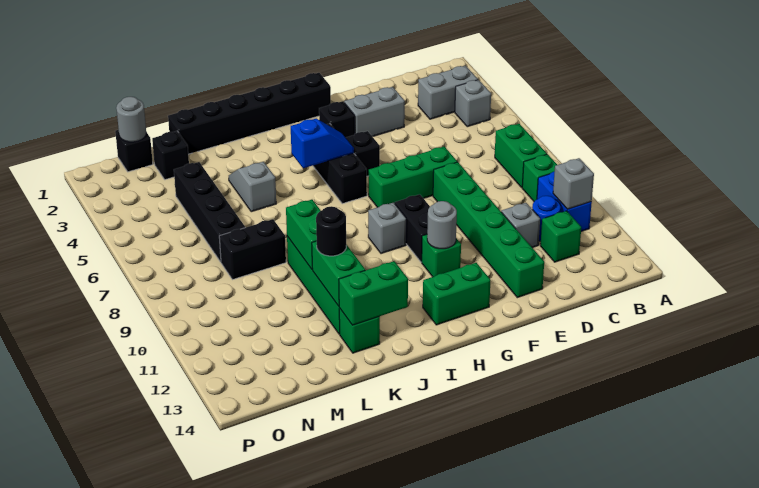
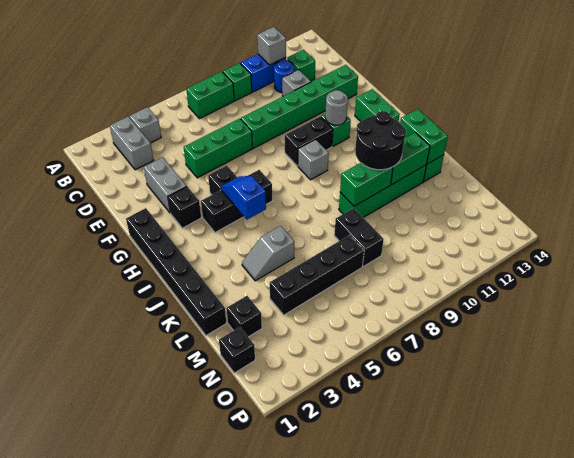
green brick E7:G7 level 1 -> green brick E5:E7 level 1
black round brick K11 level 3 -> black round brick J10:K11 level 3
grey round brick N1 level 2 -> none

